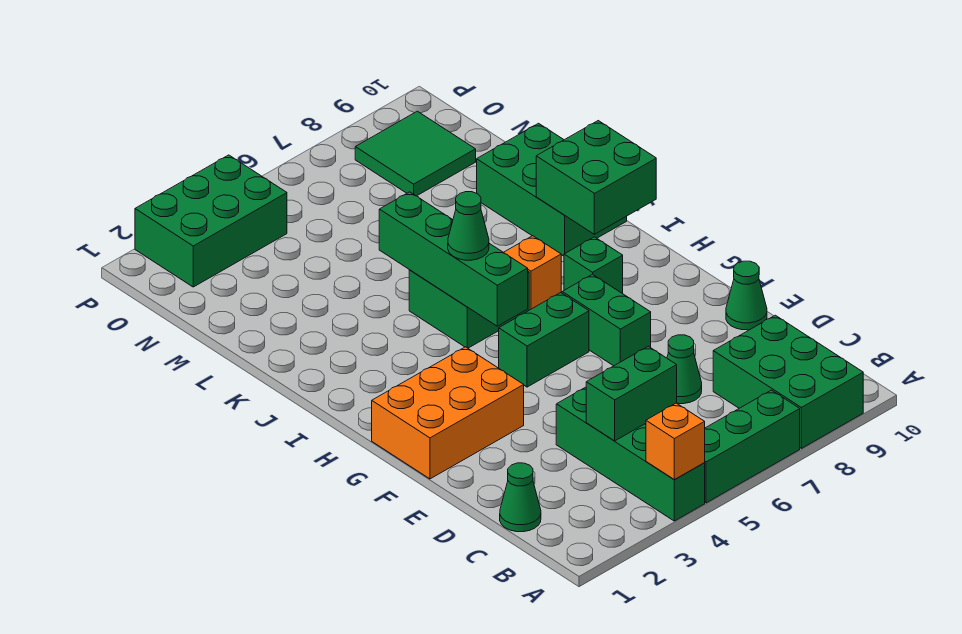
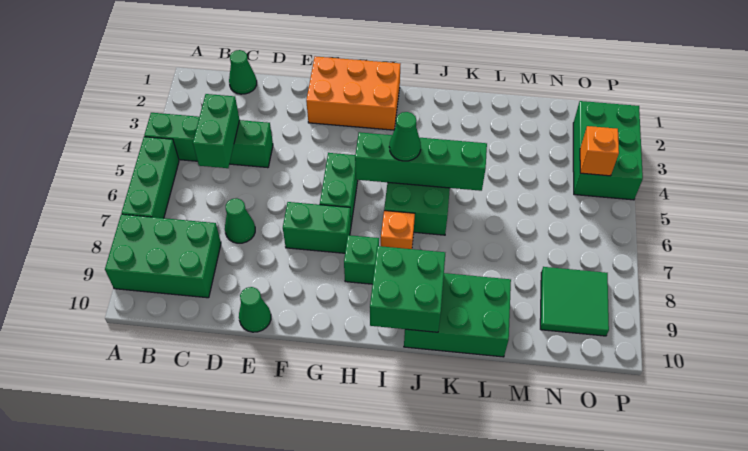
orange brick A4 level 2 -> orange brick O4 level 2
orange brick F1:G3 level 1 -> orange brick F1:H2 level 1

